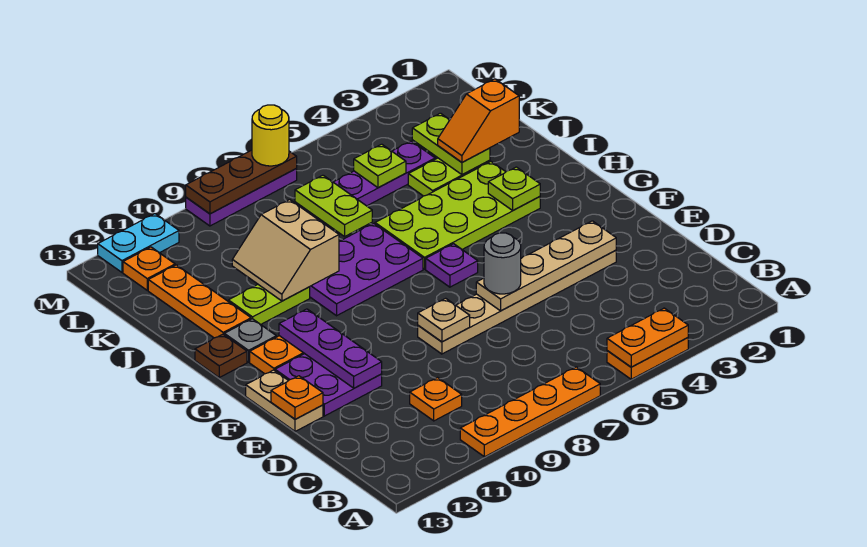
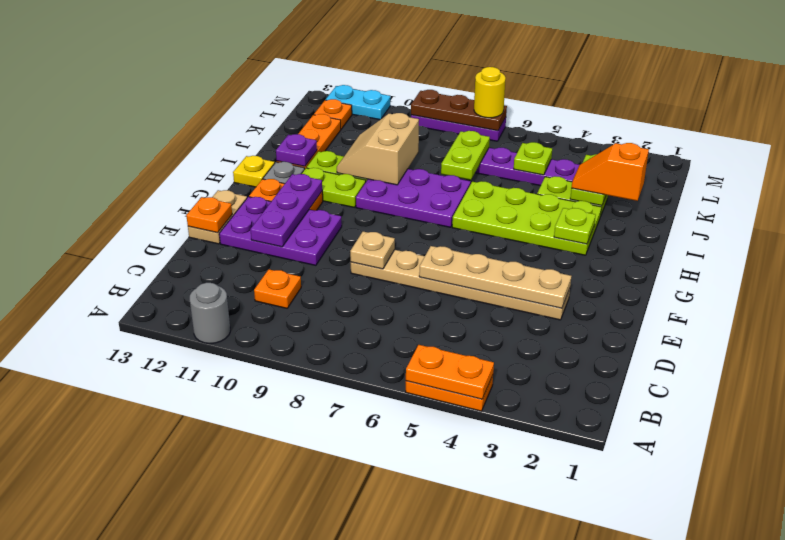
orange plate A7:A10 level 1 -> none
grey round brick E6 level 3 -> grey round brick A11 level 1
purple plate E11:F12 level 1 -> purple plate E10:F12 level 1
purple plate G6 level 1 -> purple plate I12 level 2
none -> lime plate H10:H11 level 1
brown plate H13 level 1 -> yellow plate H13 level 1

